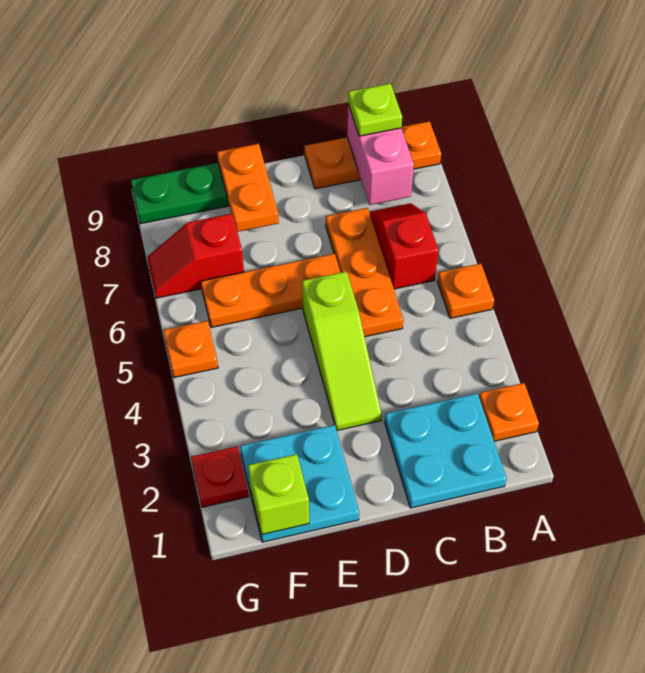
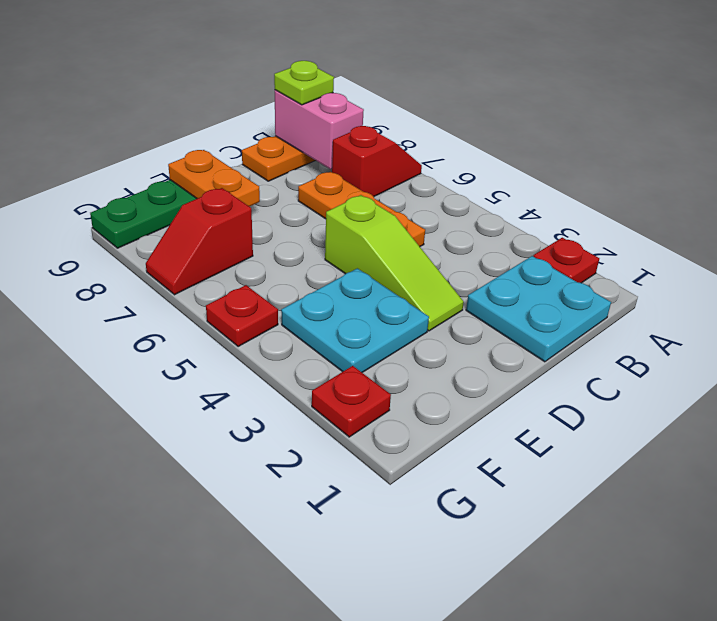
orange plate A2 level 1 -> red plate A2 level 1
orange plate A5 level 1 -> none
red slope B6:B7 level 1 top 6 -> red slope A7:B7 level 1 top B
orange plate D6:F6 level 1 -> none
cyan plate E1:F2 level 1 -> cyan plate E3:F4 level 1
lime brick F1 level 2 -> none
orange plate G5 level 1 -> red plate G5 level 1

